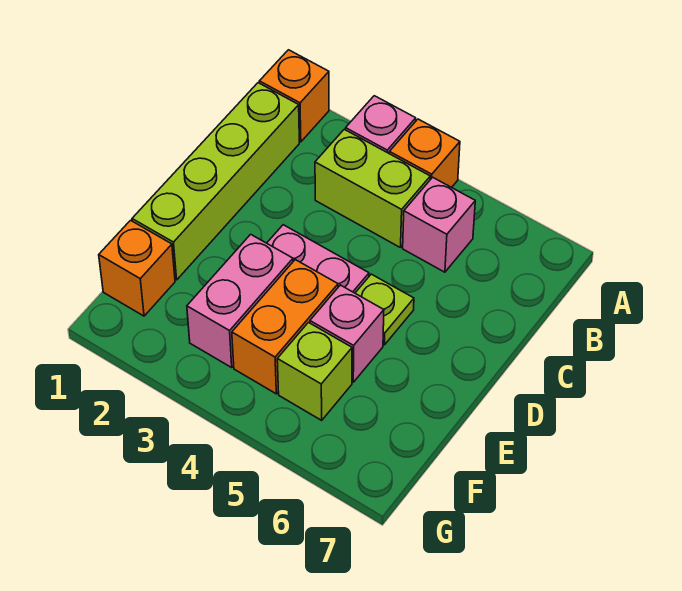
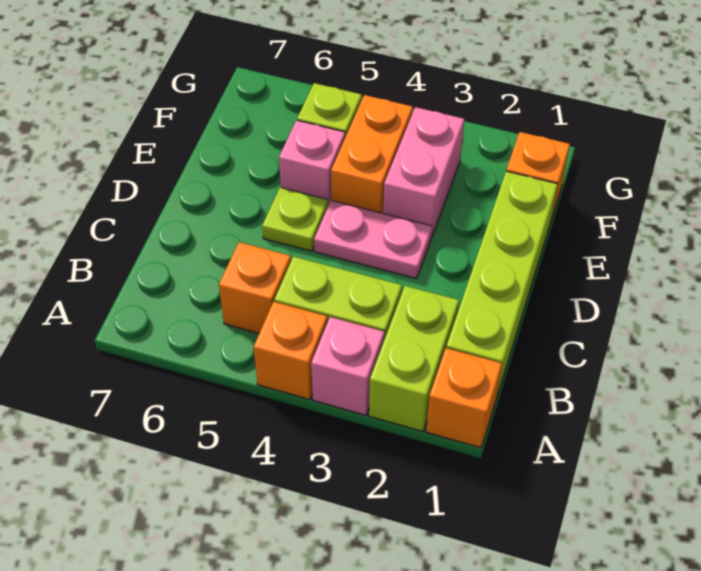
none -> lime brick A2:B2 level 1
pink brick B5 level 1 -> orange brick B5 level 1

